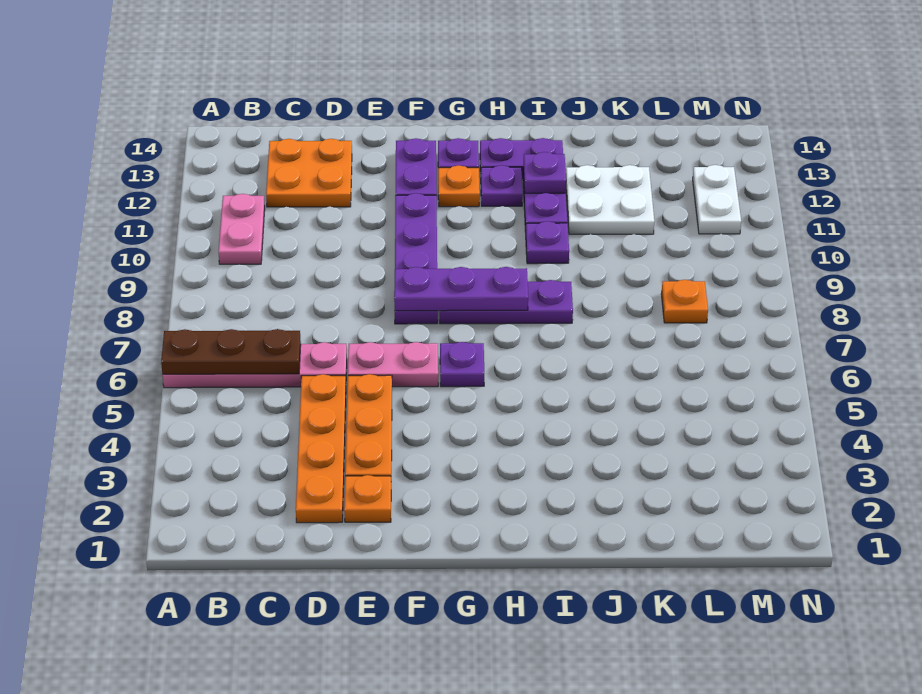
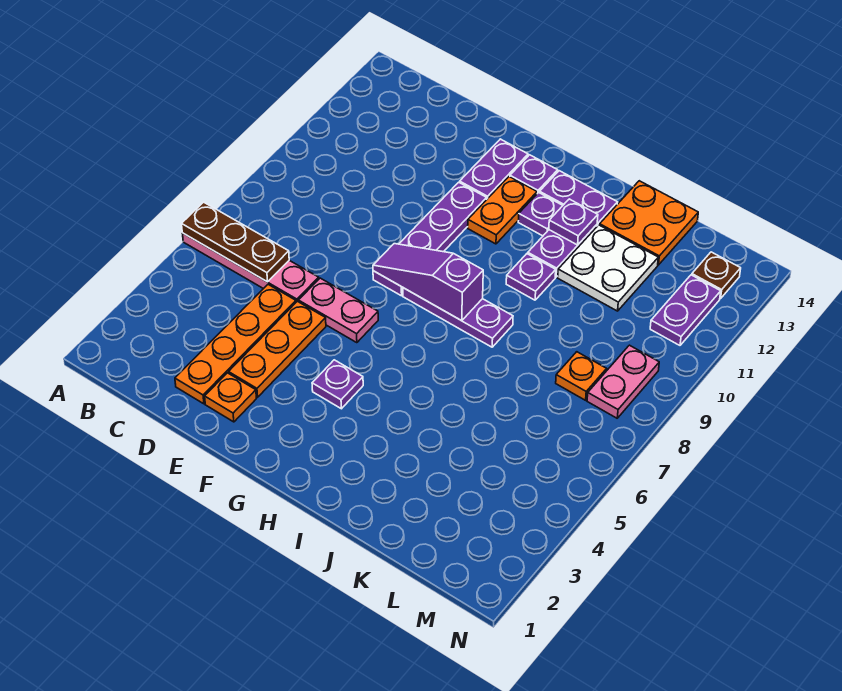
pink plate B10:B11 level 1 -> pink plate M8:M9 level 1
orange plate C12:D13 level 1 -> orange plate J13:K14 level 1
purple plate F8:H8 level 2 -> purple slope F8:H8 level 2 top H
purple plate G6 level 1 -> purple plate G4 level 1
orange plate G12 level 1 -> orange plate G11:G12 level 1
white plate M11:M12 level 1 -> purple plate M11:M12 level 1
none -> brown plate M13 level 1

